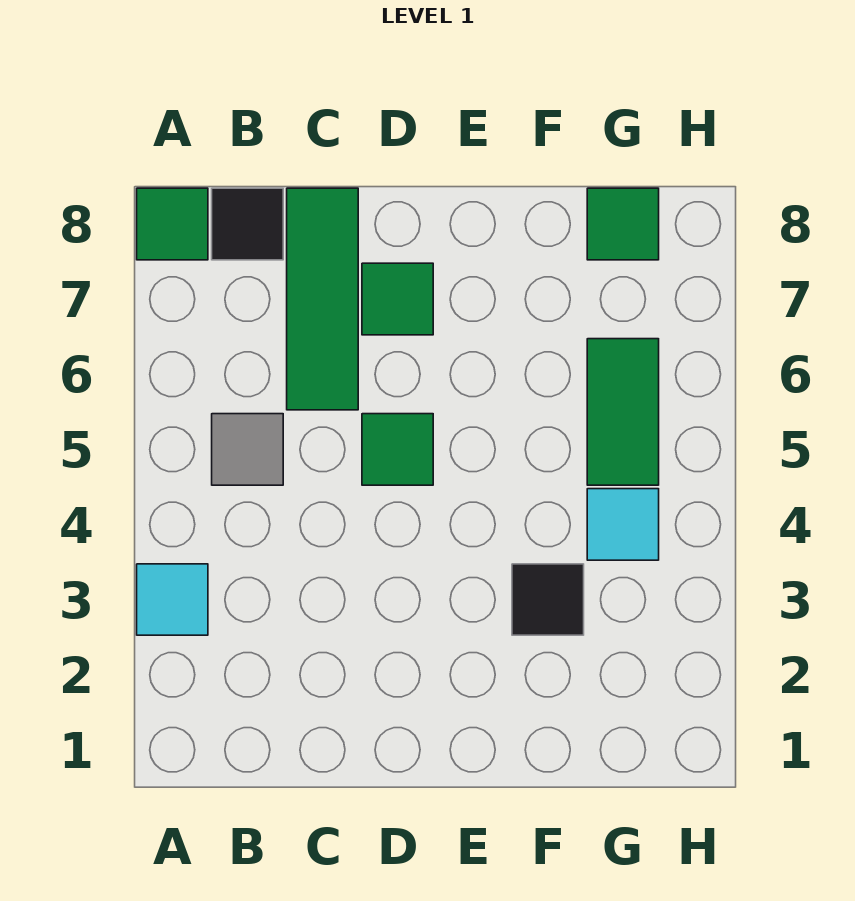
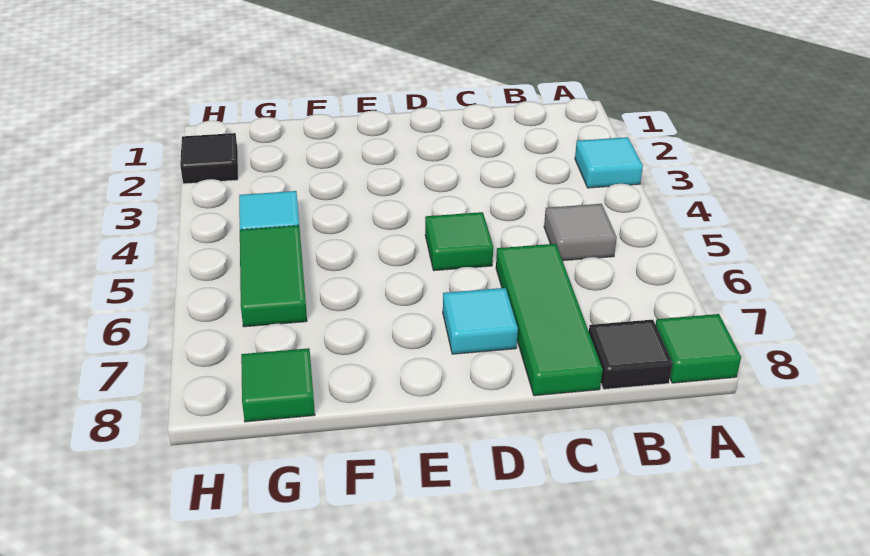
green tile D7 level 1 -> cyan tile D7 level 1
black tile F3 level 1 -> black tile H2 level 1

